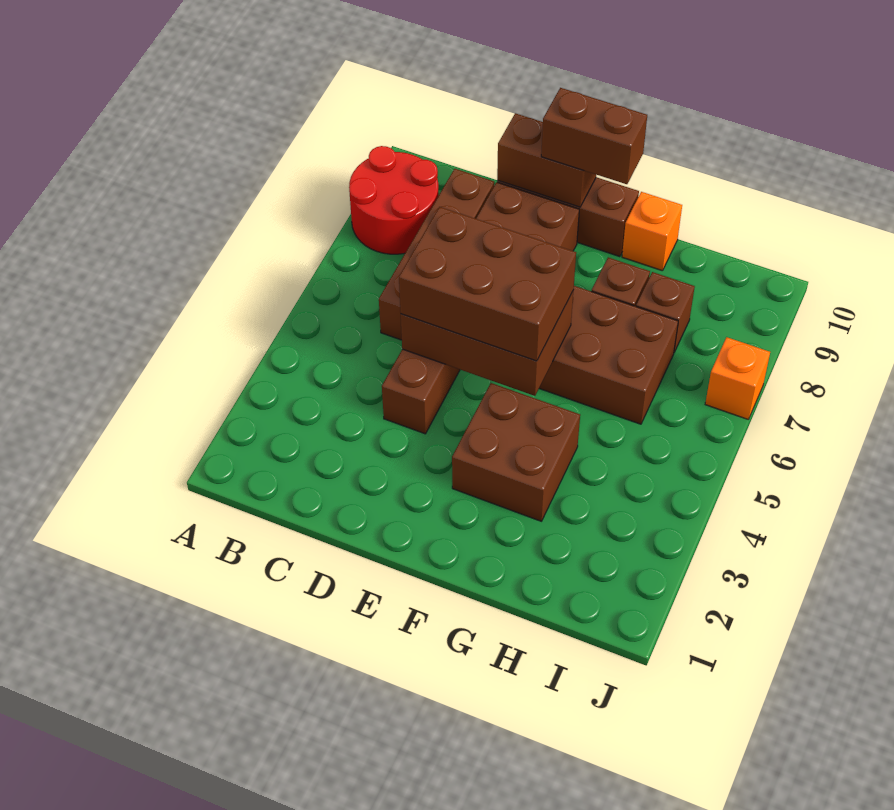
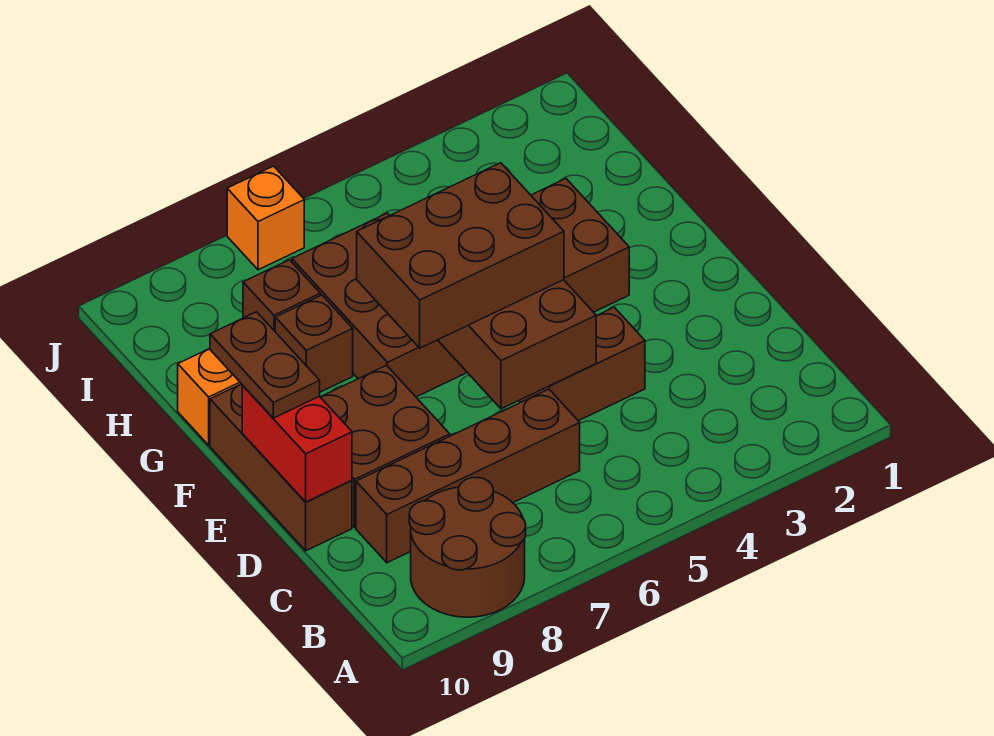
red round brick A8:B9 level 1 -> brown round brick A8:B9 level 1
brown brick D5:F6 level 3 -> brown brick E5:F7 level 3
brown brick D10:E10 level 2 -> red brick D10:E10 level 2
brown brick E10:F10 level 3 -> brown plate E10:F10 level 3

